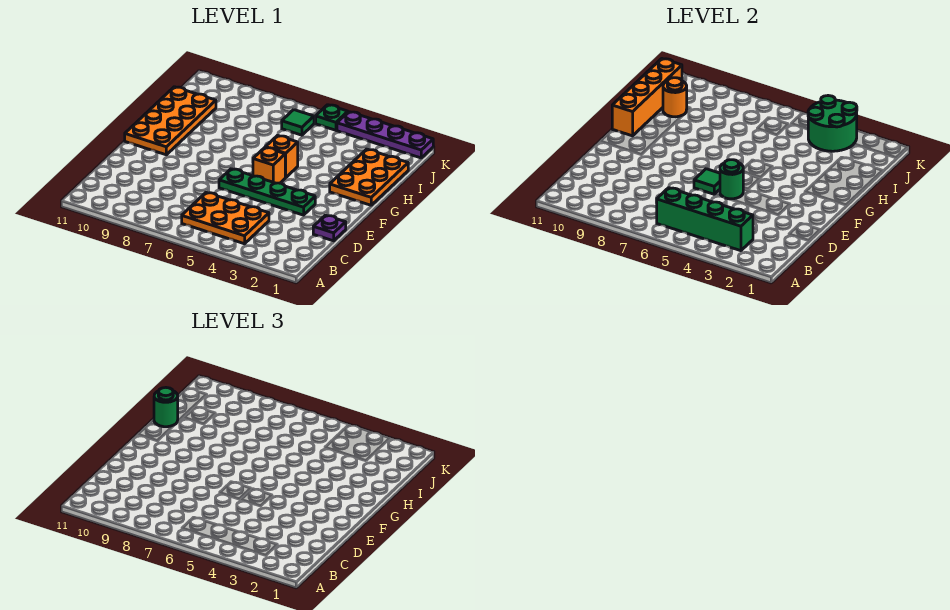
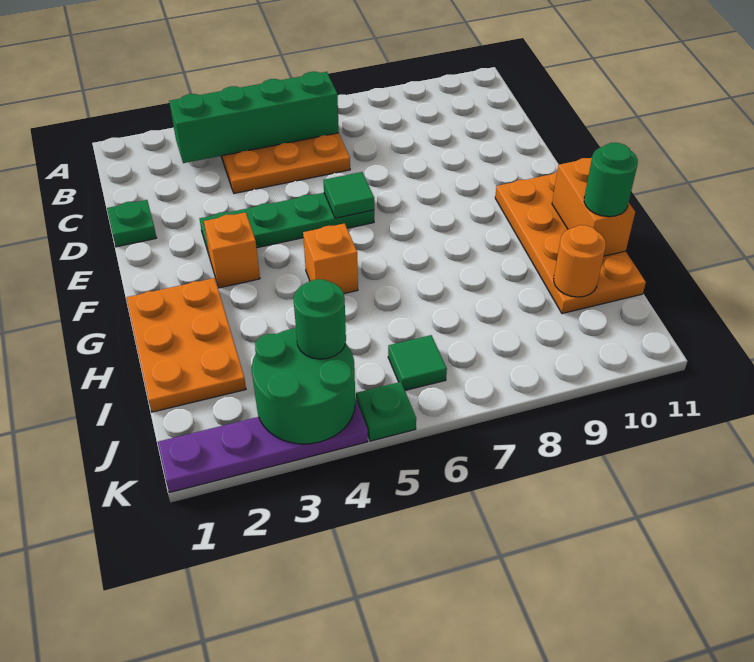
purple plate D1 level 1 -> green plate D1 level 1
green round brick E5 level 2 -> green round brick J4 level 3
orange brick F5 level 1 -> orange brick F3 level 1
orange brick G11:J11 level 2 -> orange brick G11:H11 level 2

